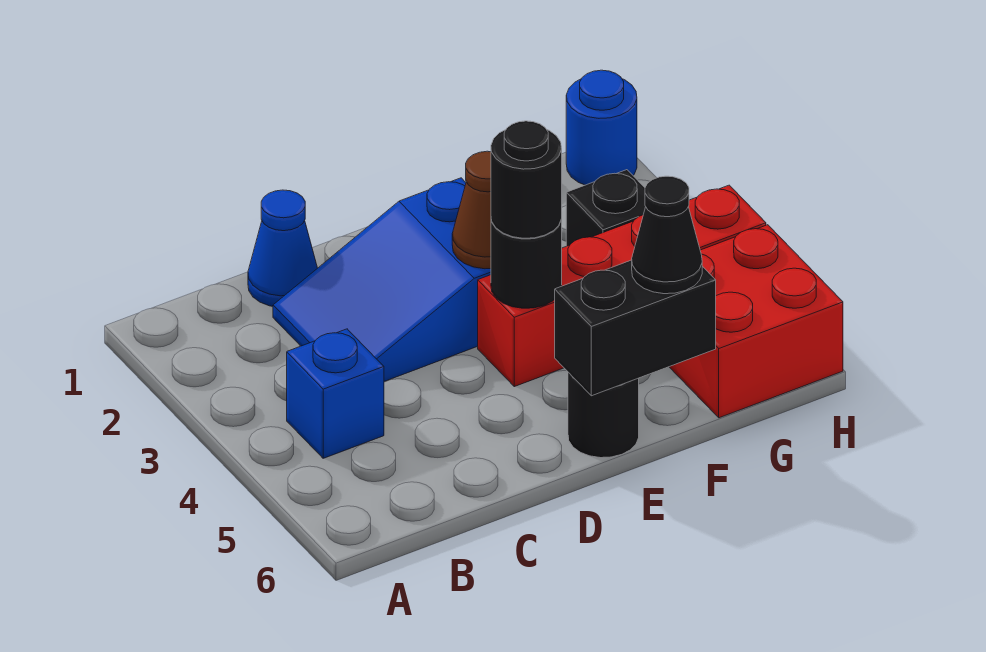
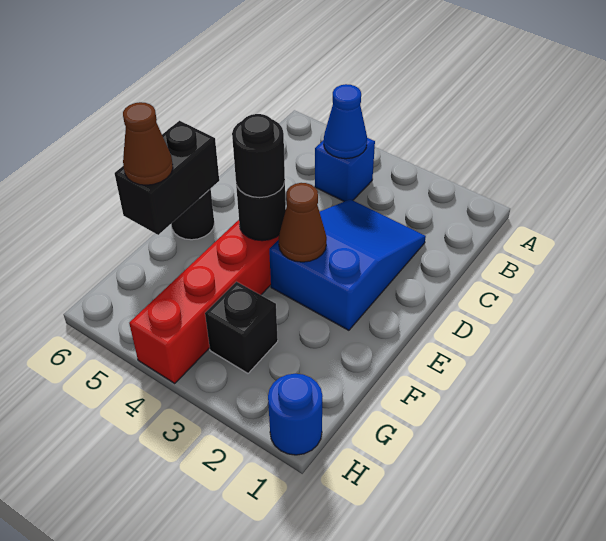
blue cone C1 level 1 -> blue cone B4 level 2
black cone F6 level 3 -> brown cone F6 level 3
red brick G5:H6 level 1 -> none

